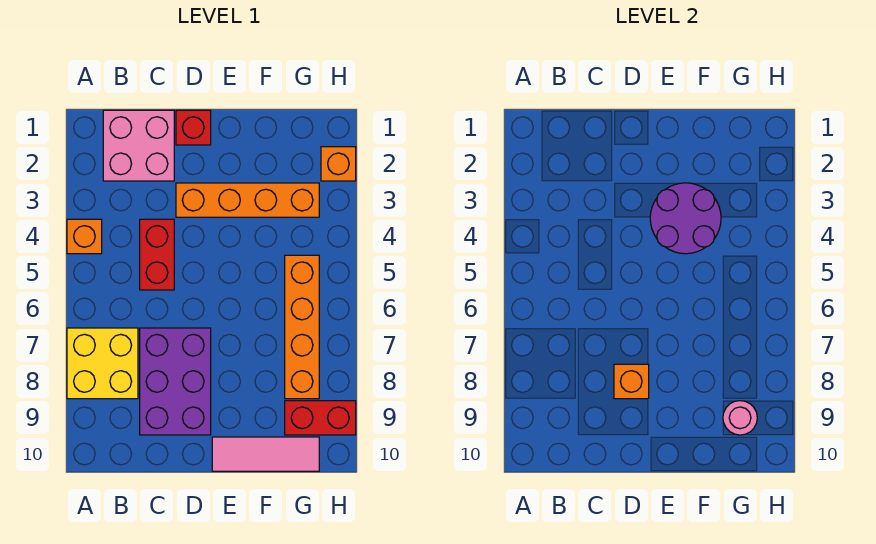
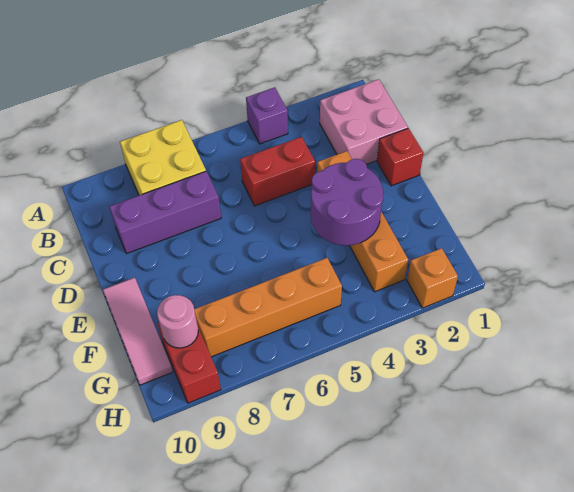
orange brick A4 level 1 -> purple brick A4 level 1
purple brick C7:D9 level 1 -> purple brick C7:C9 level 1
orange brick D8 level 2 -> none

